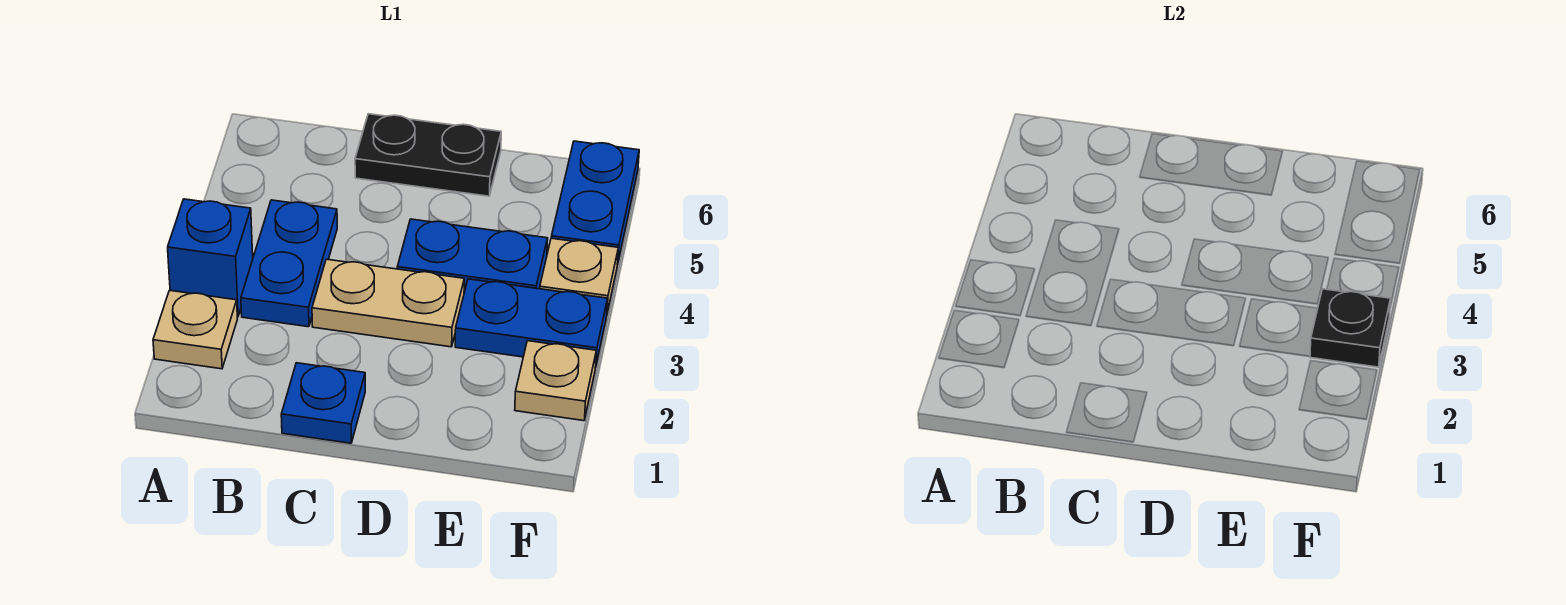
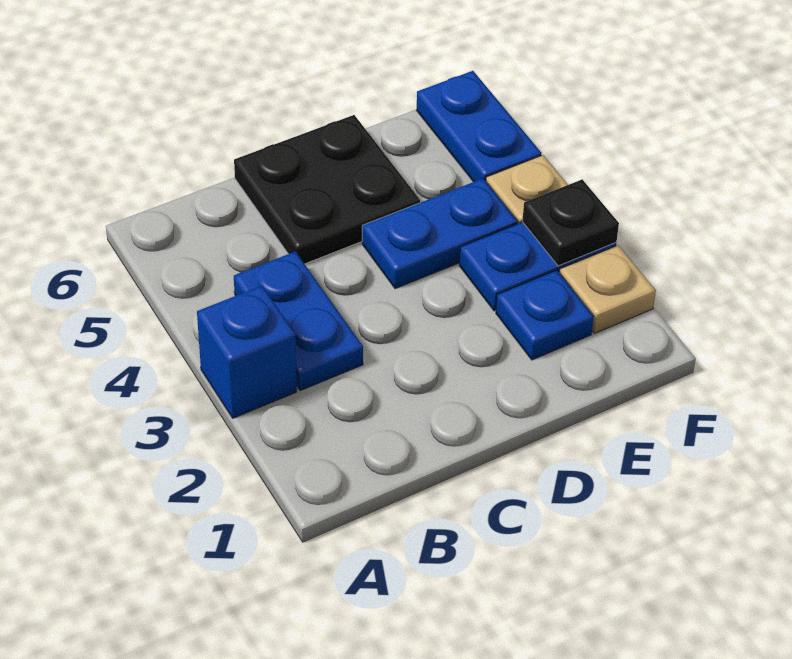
tan plate A2 level 1 -> none
blue plate C1 level 1 -> blue plate E2 level 1
tan plate C3:D3 level 1 -> none
black plate C6:D6 level 1 -> black plate C5:D6 level 1

